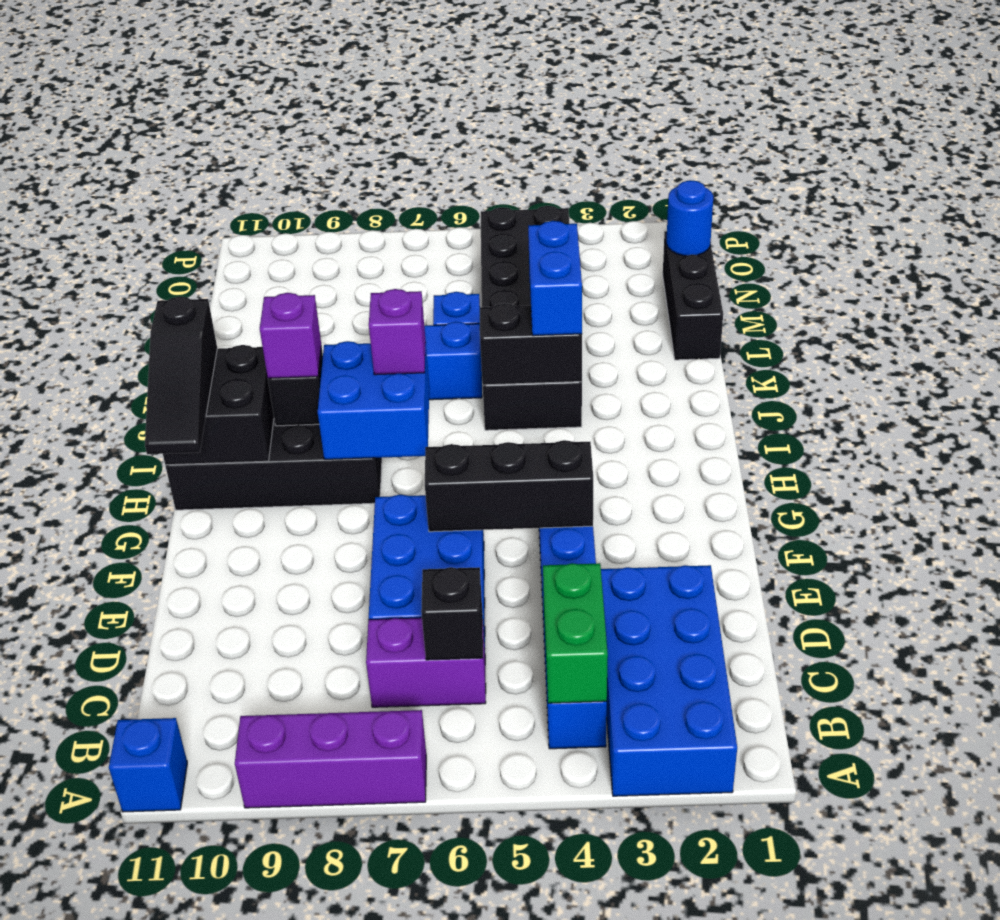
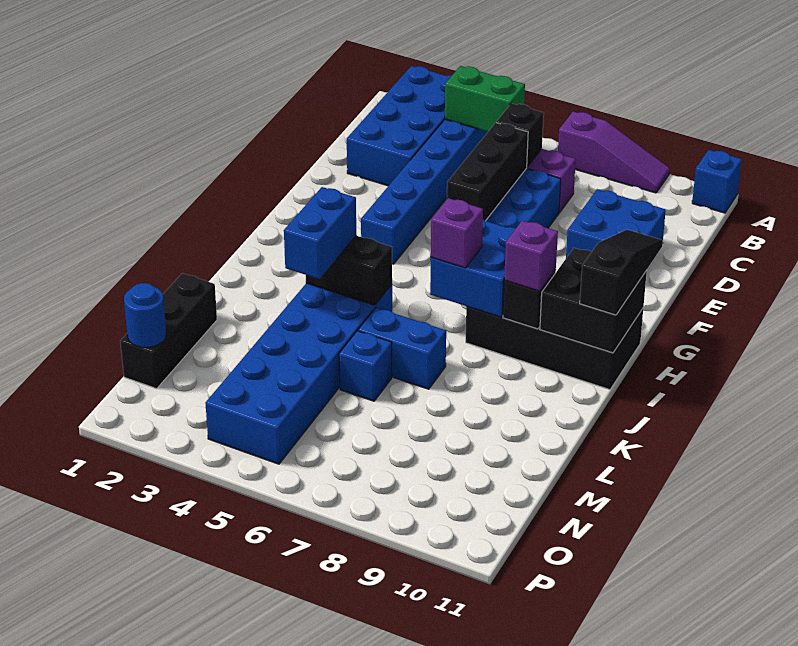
purple brick A7:A9 level 1 -> purple slope A7:A9 level 1 top 7
green brick B4:C4 level 2 -> green brick B4:B5 level 2
none -> blue brick D9:E10 level 1
black brick F4:F6 level 2 -> black brick D6:F6 level 2
black brick J4:O5 level 1 -> blue brick J4:O5 level 1

